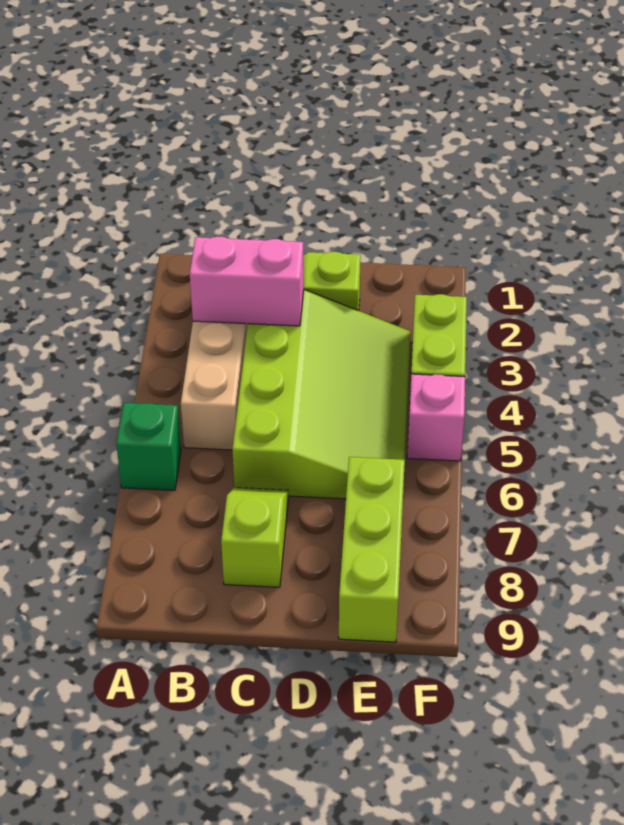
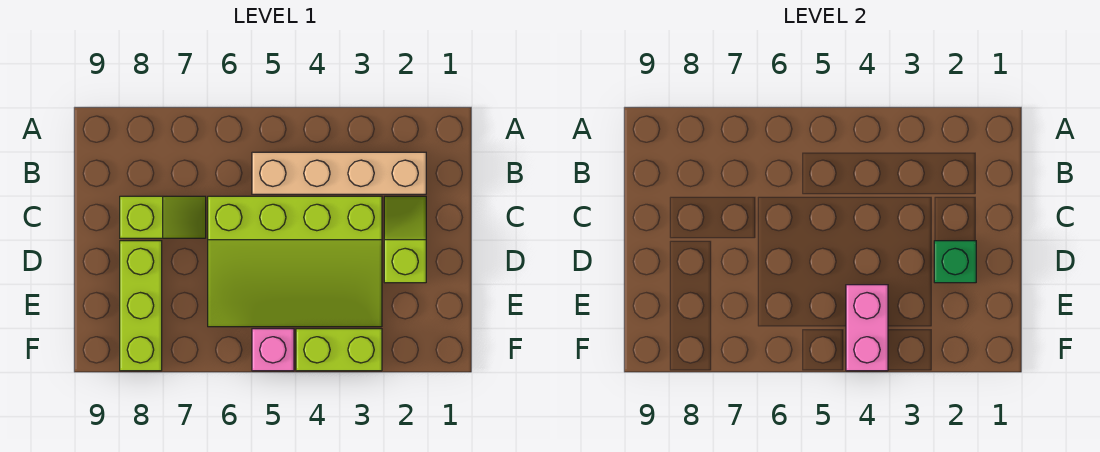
green brick A6 level 1 -> green brick D2 level 2
pink brick B3:C3 level 2 -> pink brick E4:F4 level 2
lime brick E7:E9 level 1 -> lime brick D8:F8 level 1

